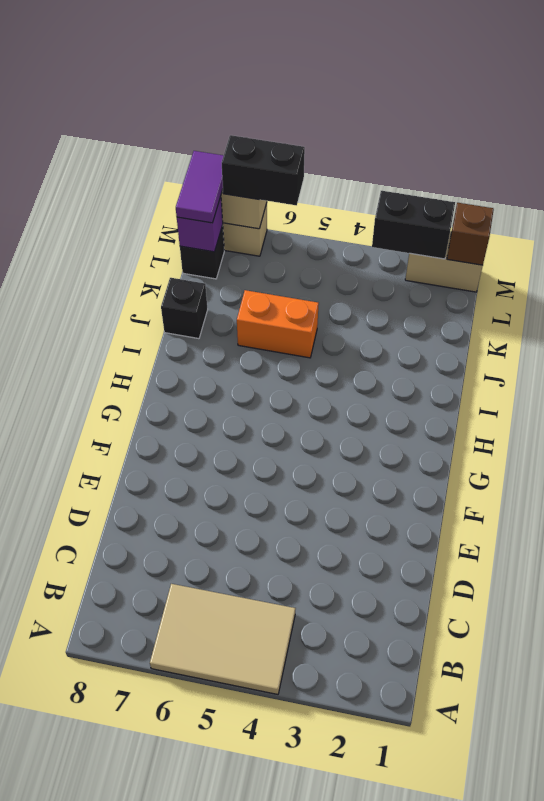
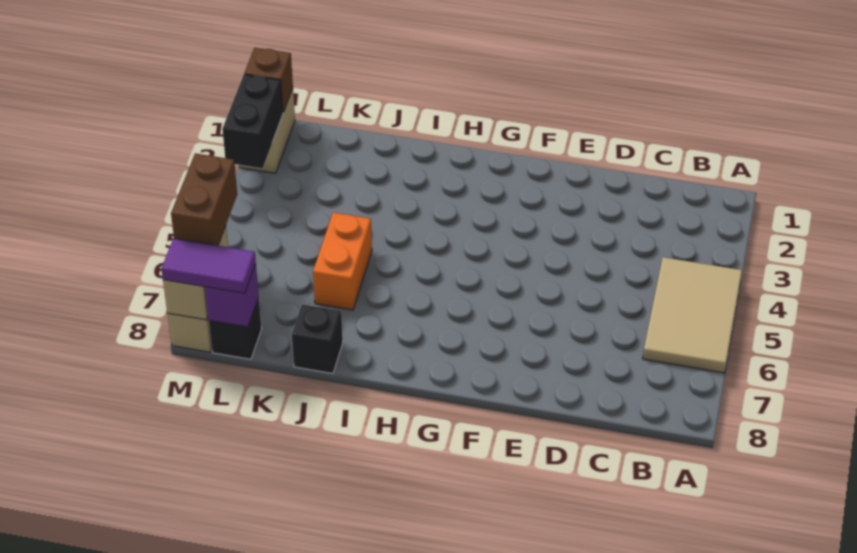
black brick M6:M7 level 3 -> brown brick M6:M7 level 3

